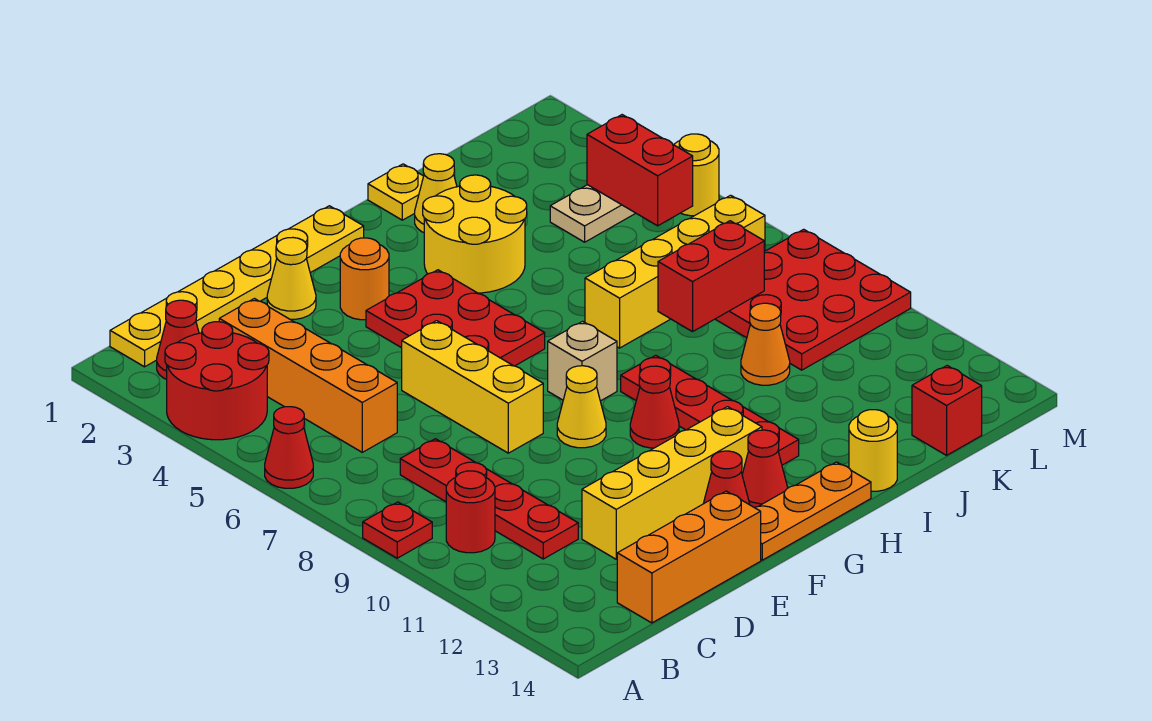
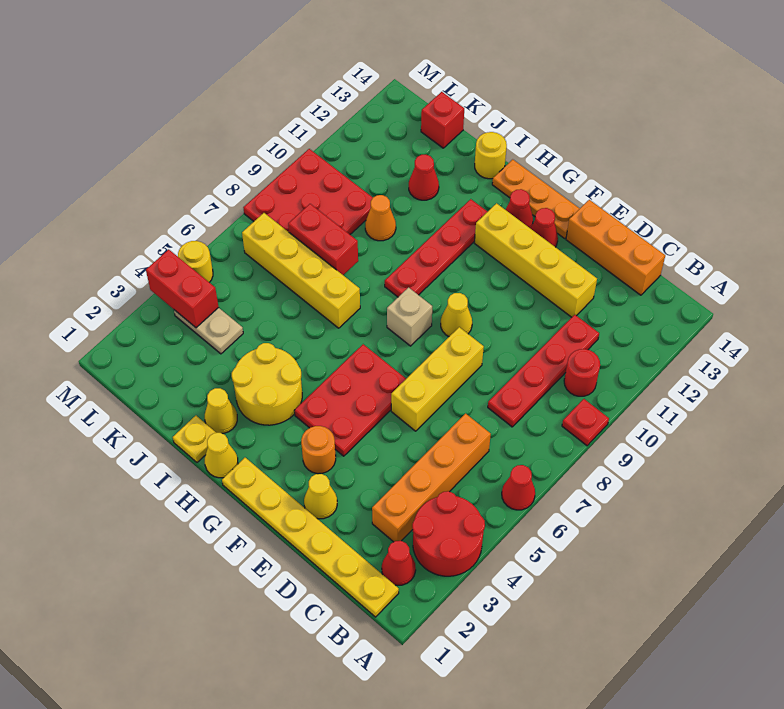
red cone G10 level 1 -> red cone J12 level 1
none -> yellow cone H1 level 1
red brick L4:L5 level 2 -> red brick L4:M4 level 2

